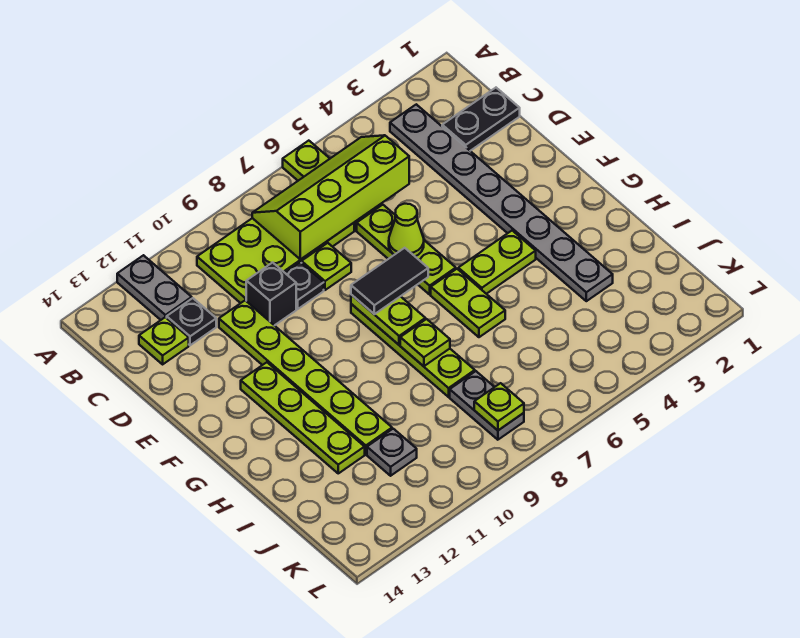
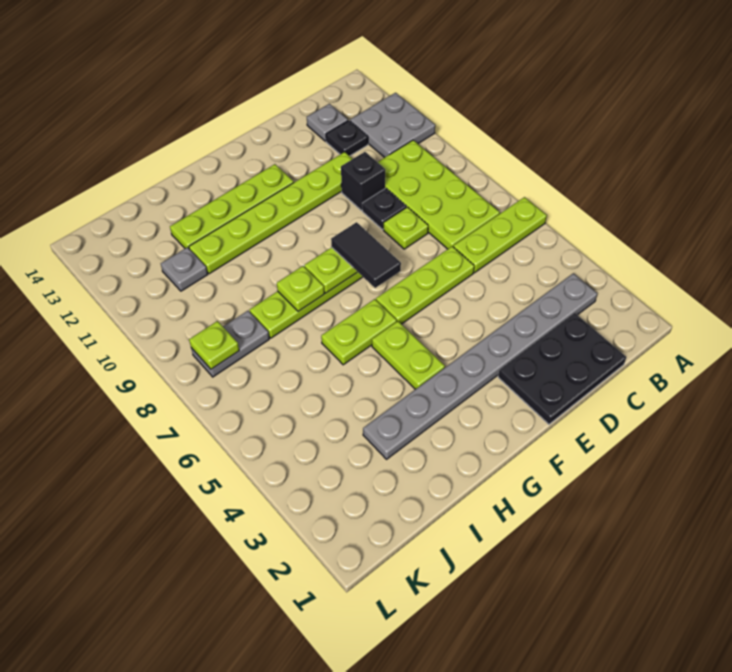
grey plate A12:B12 level 1 -> grey plate A11:B12 level 1
lime slope B5:C8 level 2 top C -> none
black plate C1:C2 level 1 -> black plate C1:E2 level 1
lime plate C13 level 1 -> grey plate C13 level 1
lime cone E6 level 2 -> none

